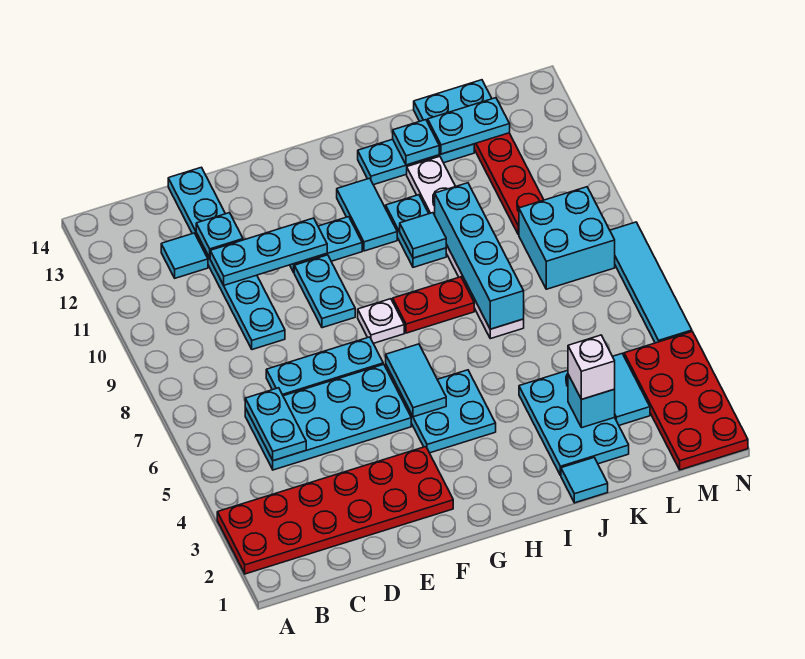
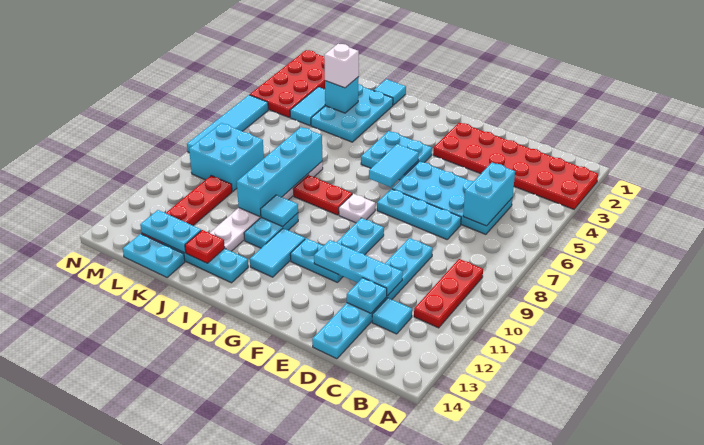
none -> red plate B9:B11 level 1
cyan plate C5:C6 level 2 -> cyan brick C5:C6 level 2
cyan plate J13 level 2 -> red plate J13 level 2

